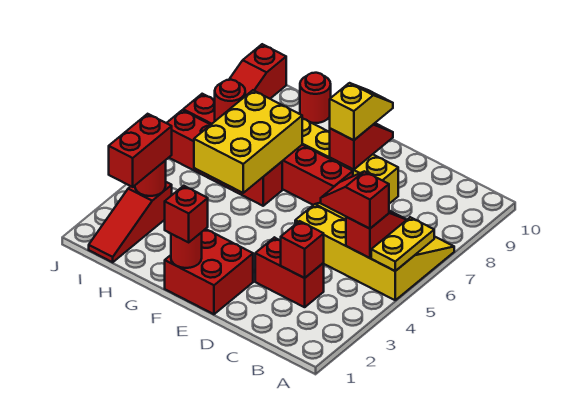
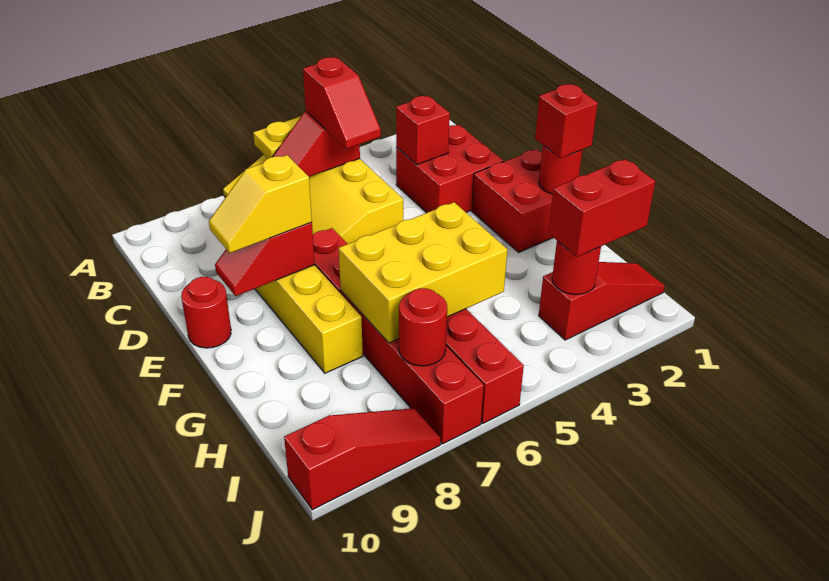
red brick C3:D3 level 1 -> red brick C2:D3 level 1
red round brick H10 level 1 -> red round brick E10 level 1

